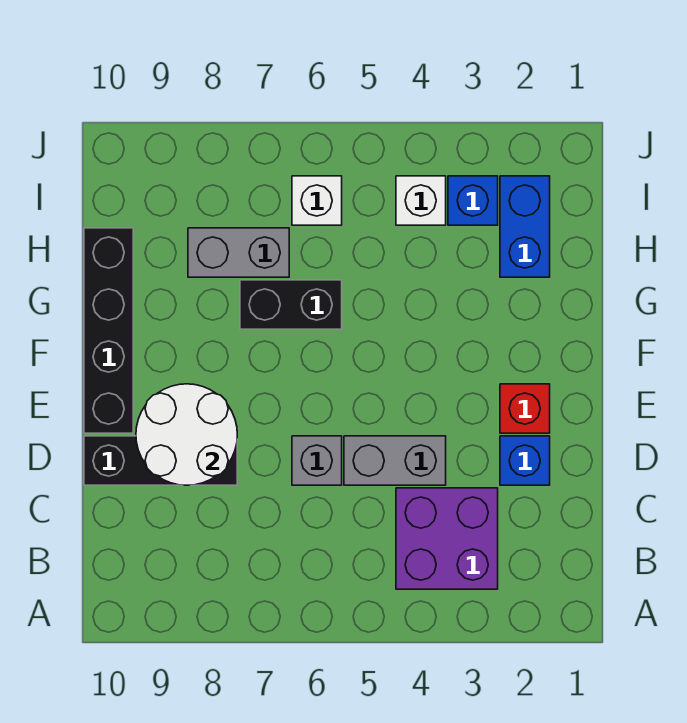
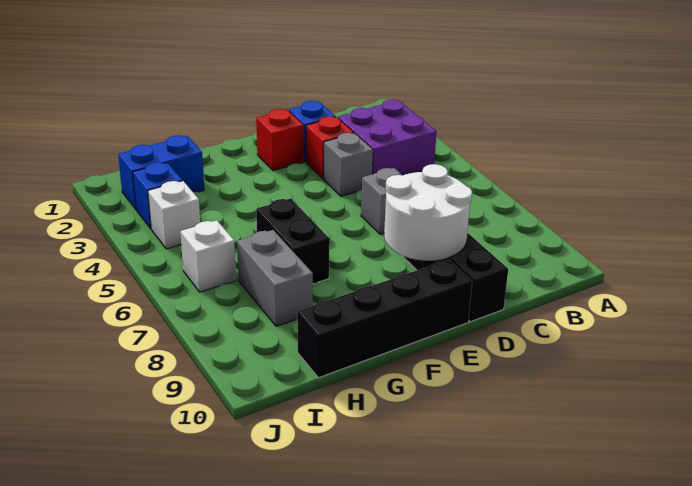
none -> red brick D3 level 1
grey brick D4:D5 level 1 -> grey brick D4 level 1

